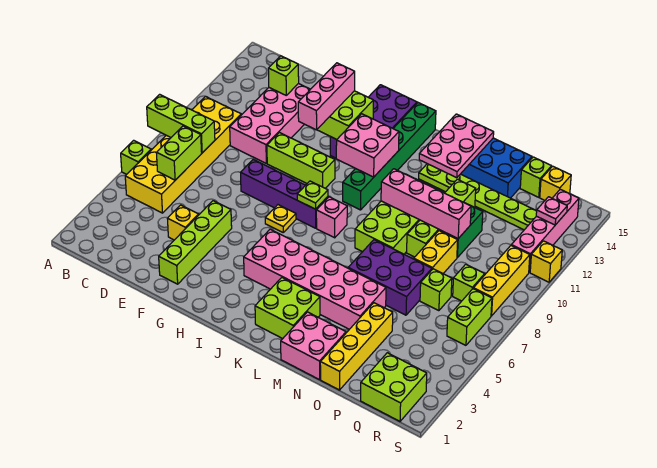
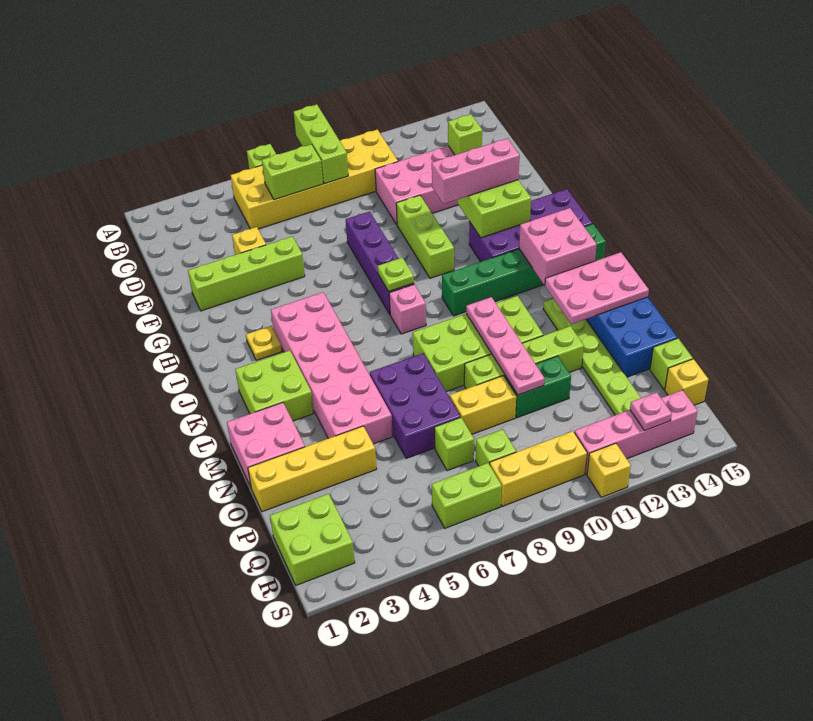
yellow plate H7 level 1 -> yellow plate I3 level 1
pink brick I11:J12 level 2 -> pink brick J13:K14 level 2
pink brick L10:O10 level 2 -> pink plate L10:O10 level 2

